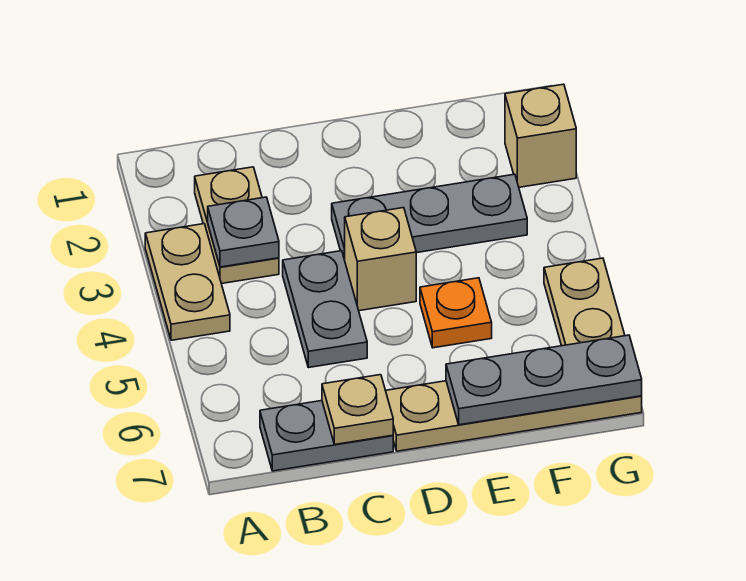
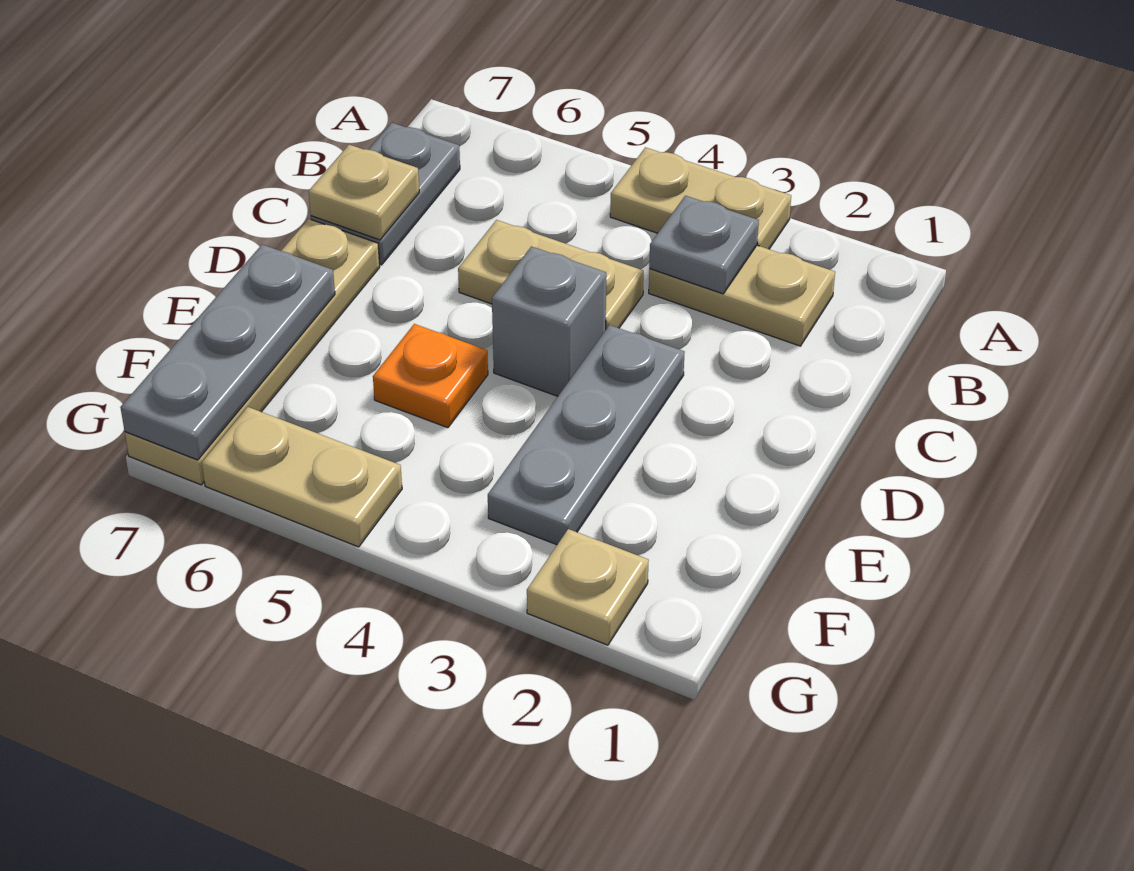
grey plate C4:C5 level 1 -> tan plate C4:C5 level 1
tan brick D4 level 1 -> grey brick D4 level 1
tan brick G2 level 1 -> tan plate G2 level 1

